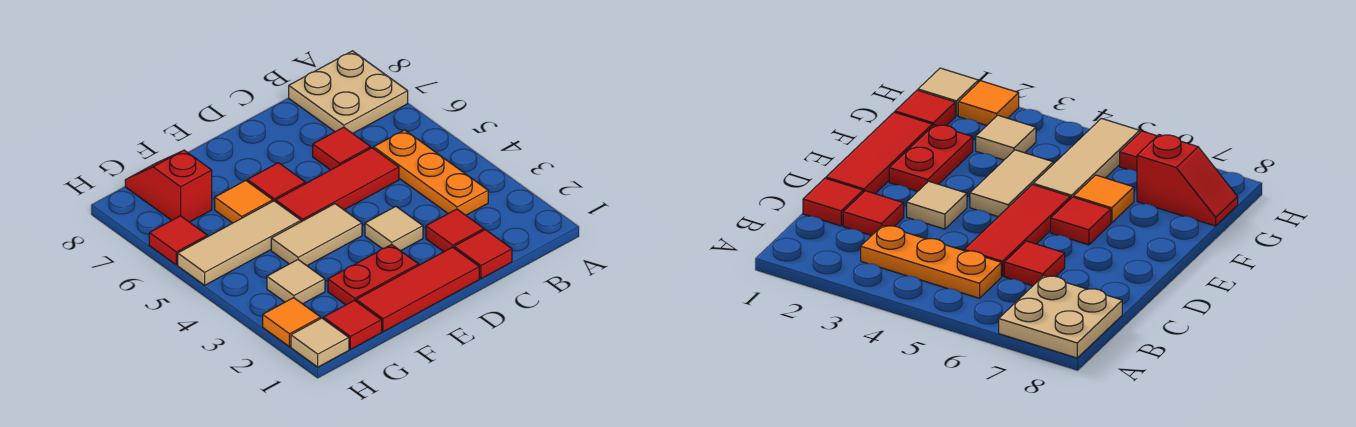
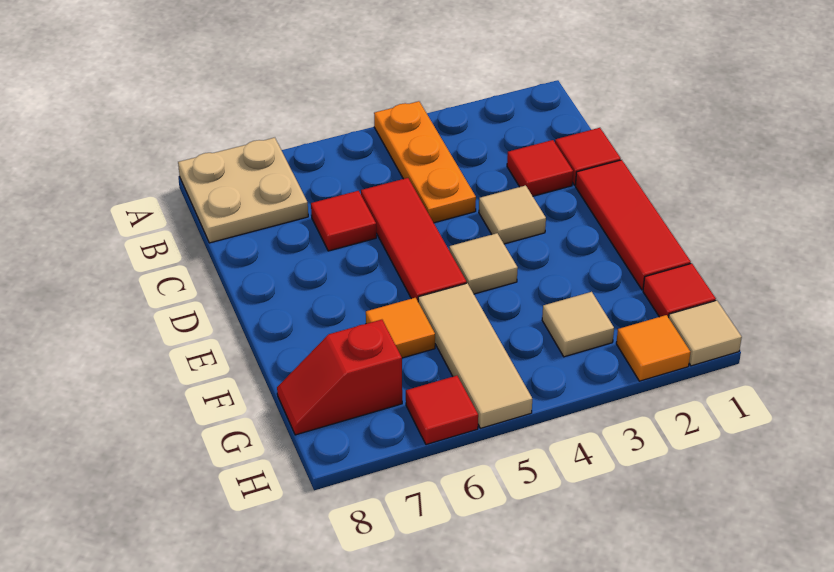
orange plate B3:B5 level 1 -> orange plate A4:C4 level 1
red plate E2:F2 level 1 -> none
tan tile E4:F4 level 1 -> tan tile E4 level 1
red tile E6 level 1 -> none

